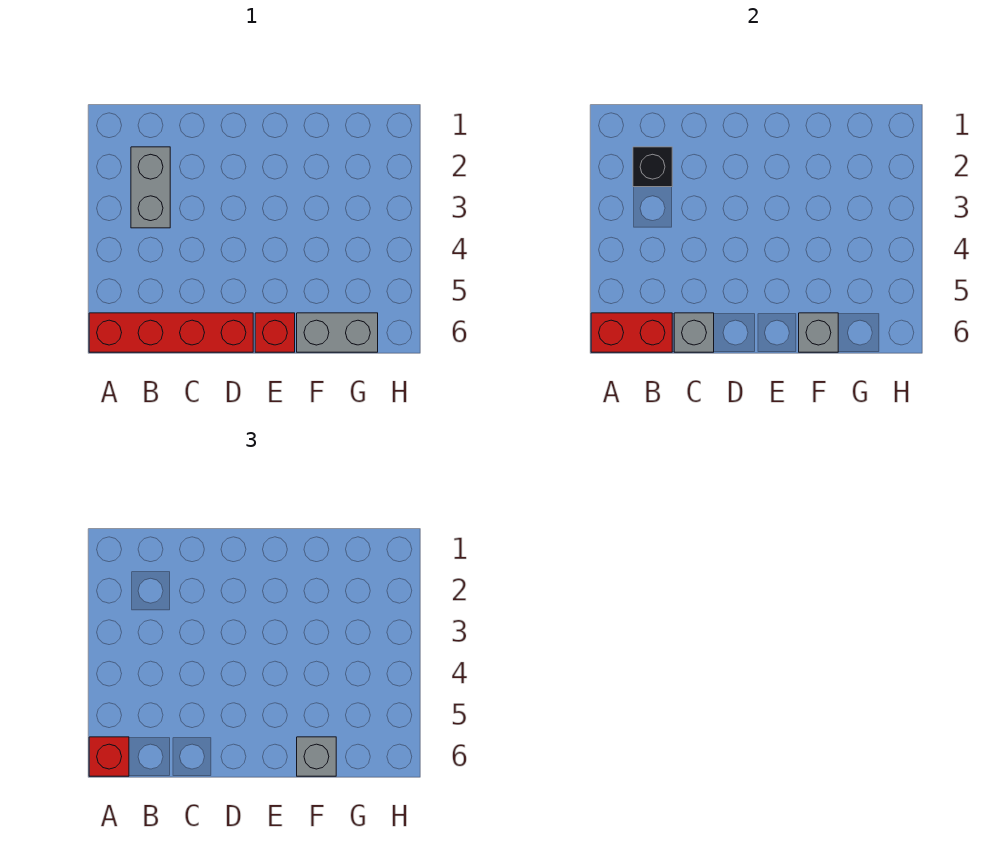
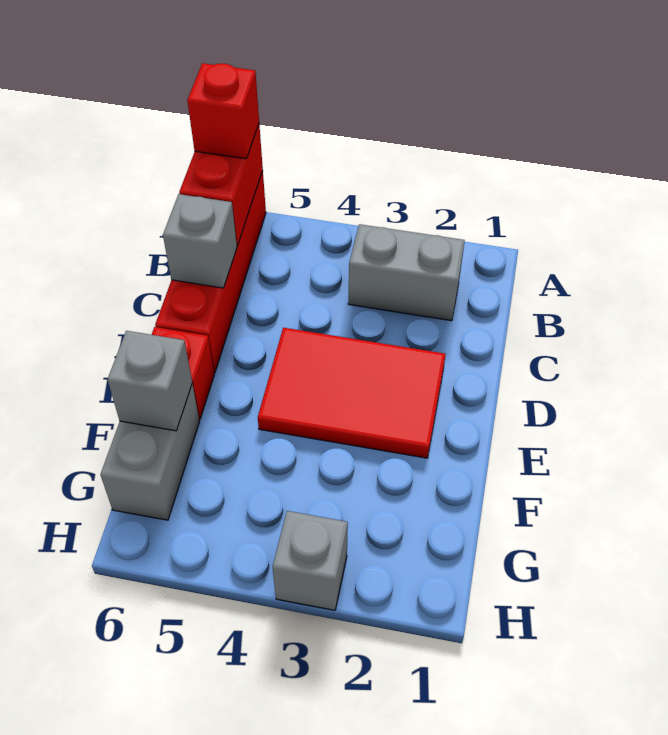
black brick B2 level 2 -> none
none -> red tile D2:E4 level 1
grey brick F6 level 3 -> grey brick H3 level 1

